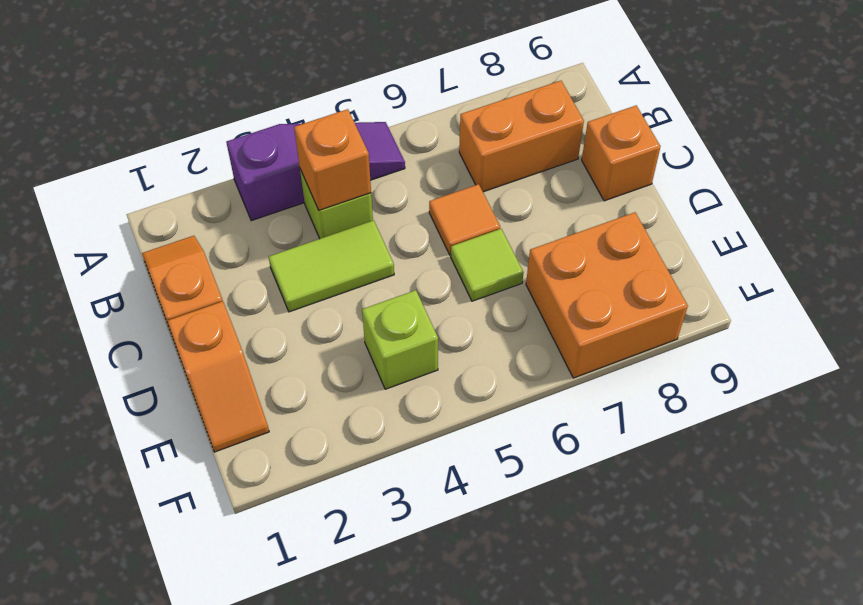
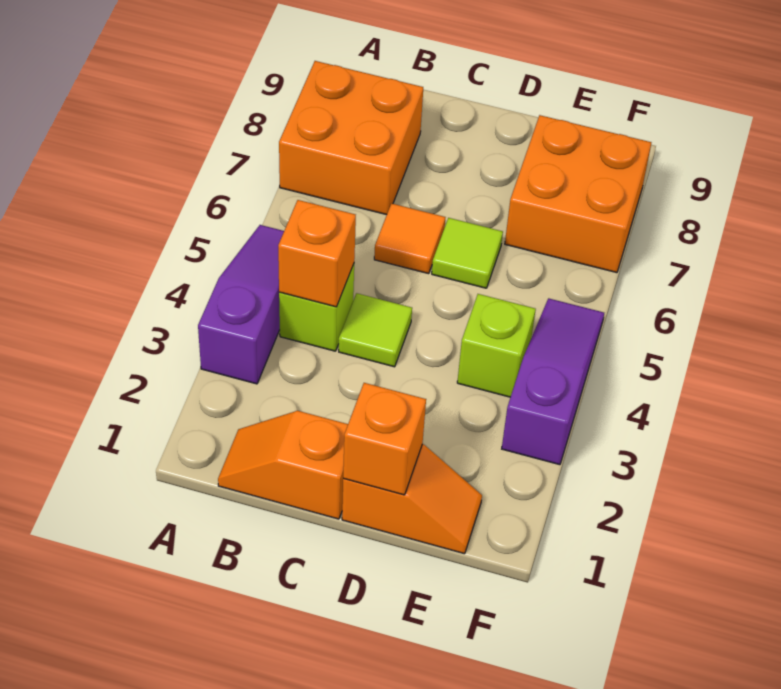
orange brick B7:B8 level 1 -> orange brick A7:B8 level 1
lime tile C3:C4 level 1 -> lime tile C4 level 1
orange brick C9 level 1 -> orange brick D1 level 2
none -> purple slope F3:F5 level 1 top 3

